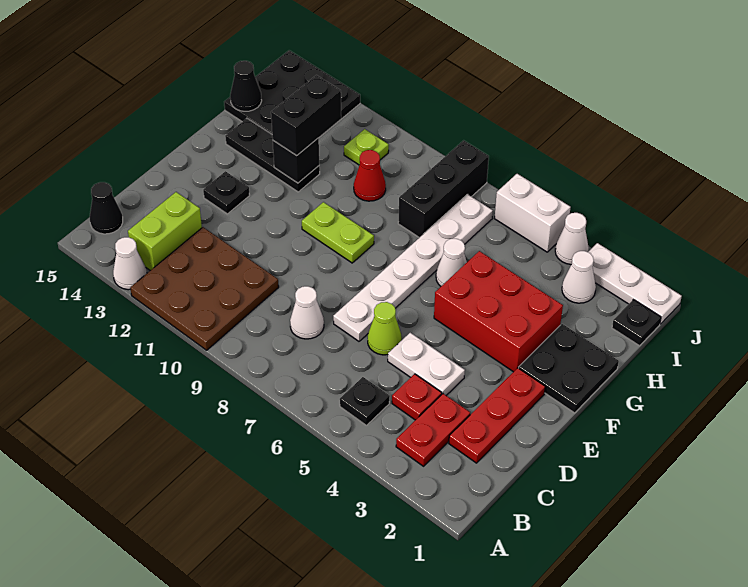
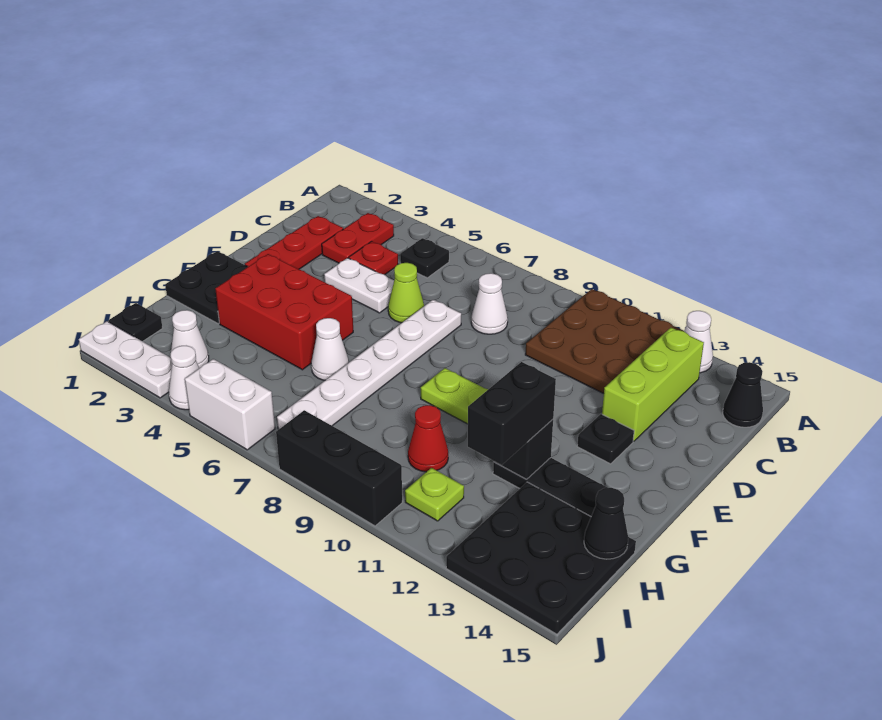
lime brick B13:C13 level 1 -> lime brick B13:D13 level 1
black brick H8:J8 level 1 -> black brick J8:J10 level 1

